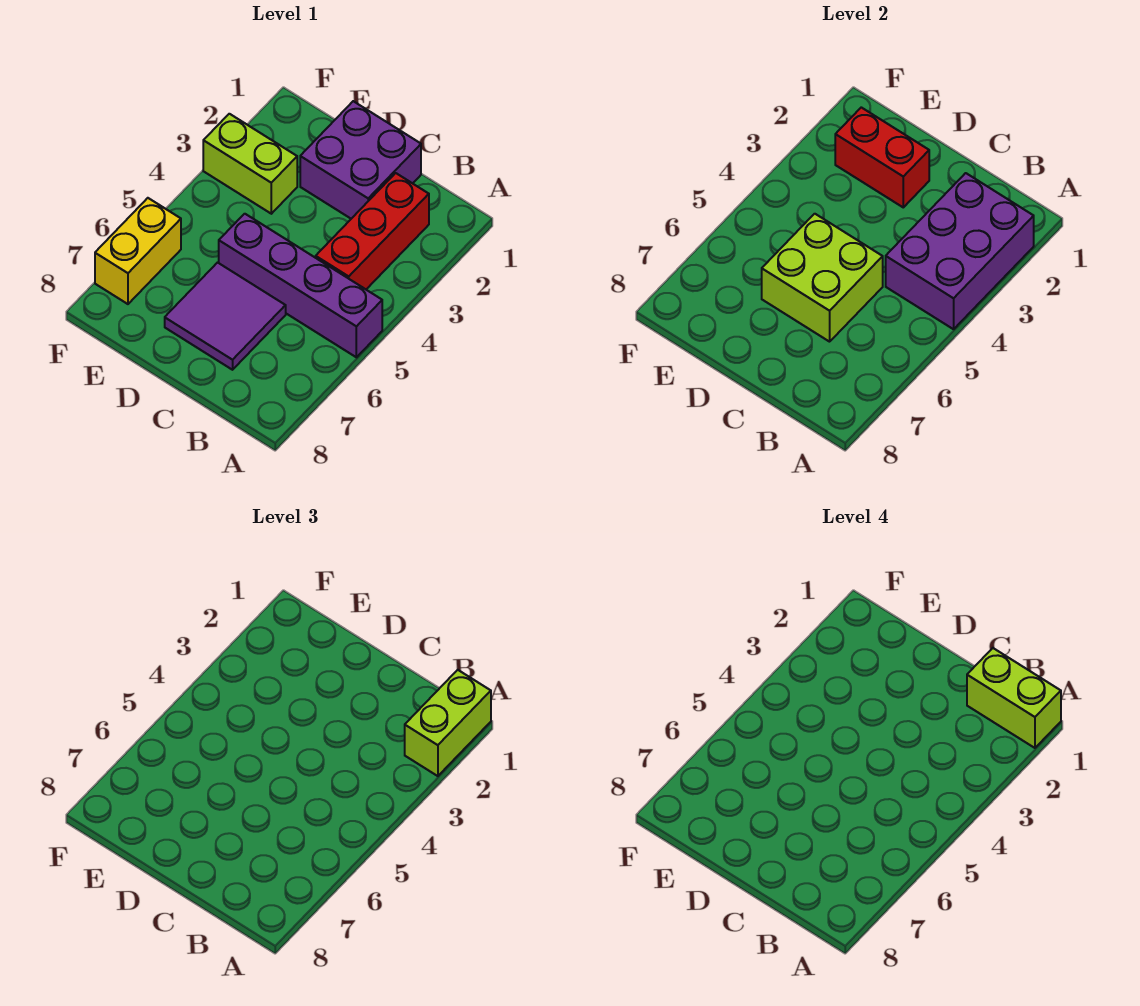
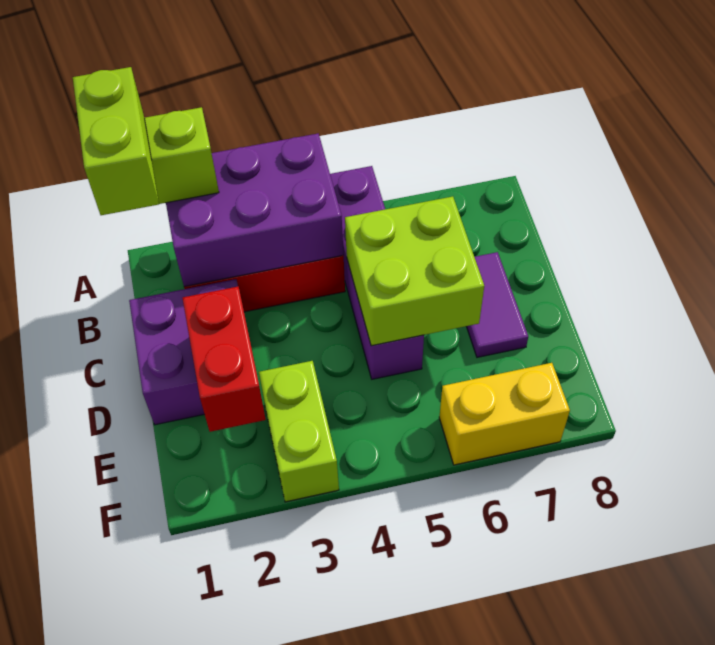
purple tile C6:D7 level 1 -> purple tile C7:D7 level 1

